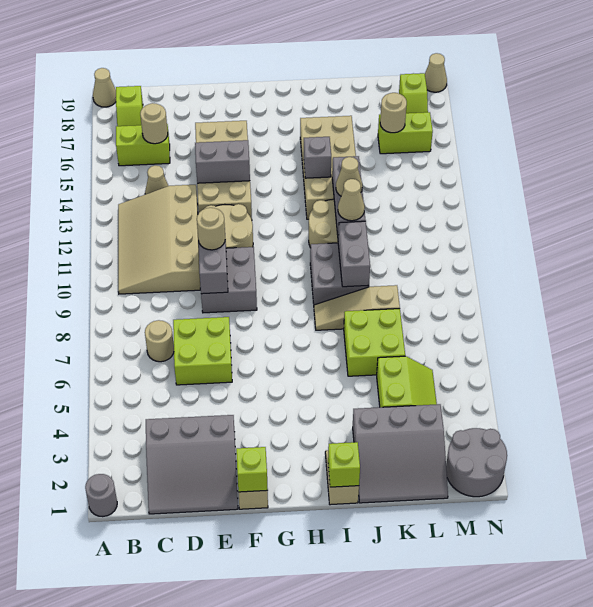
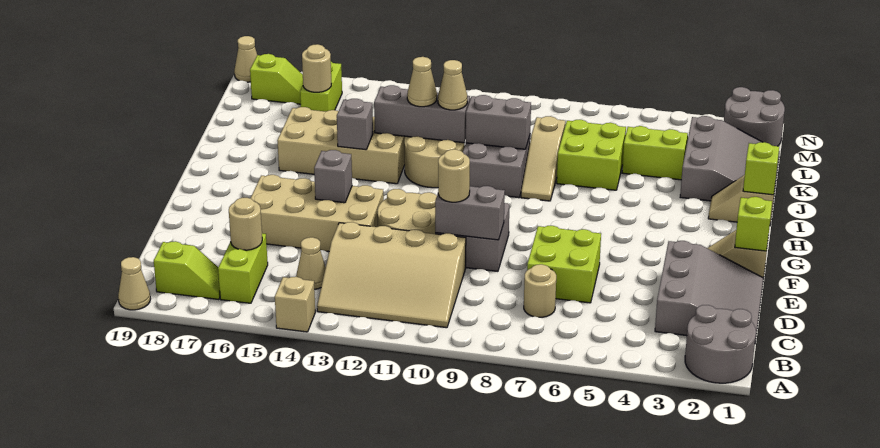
grey round brick A1 level 1 -> grey round brick A1:B2 level 1
none -> tan brick A14 level 1
grey brick E14:F14 level 2 -> grey brick F14 level 2

